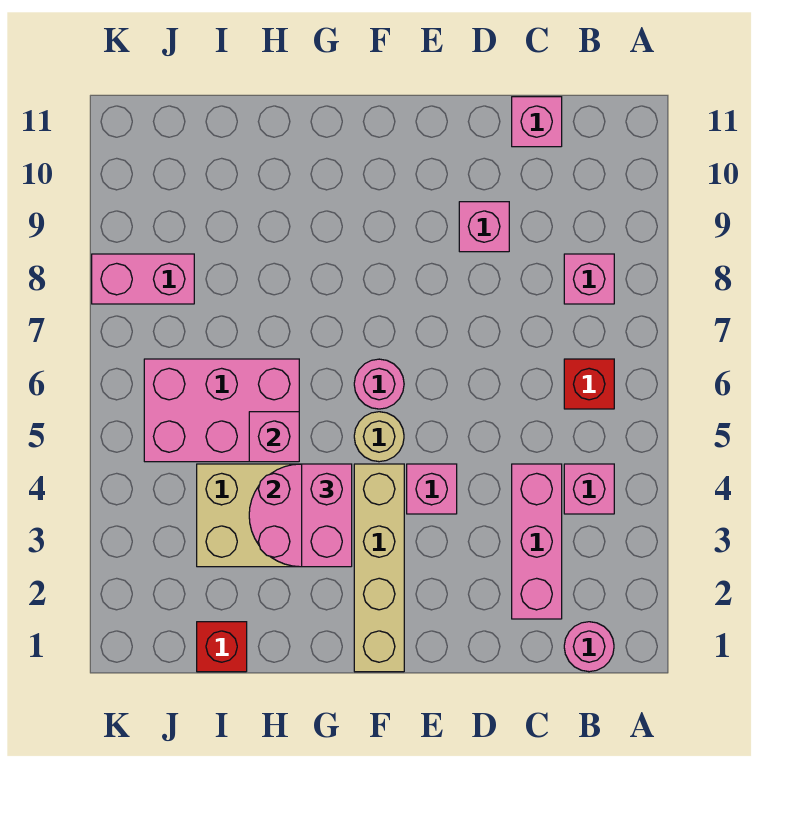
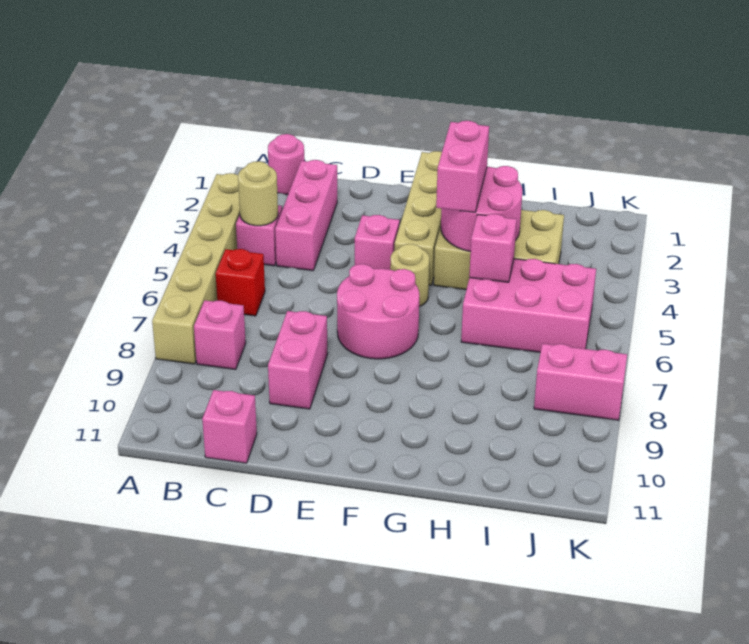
none -> tan brick A3:A8 level 1
none -> tan round brick B4 level 2
pink brick D9 level 1 -> pink brick D8:D9 level 1
pink round brick F6 level 1 -> pink round brick E6:F7 level 1
red brick I1 level 1 -> none

